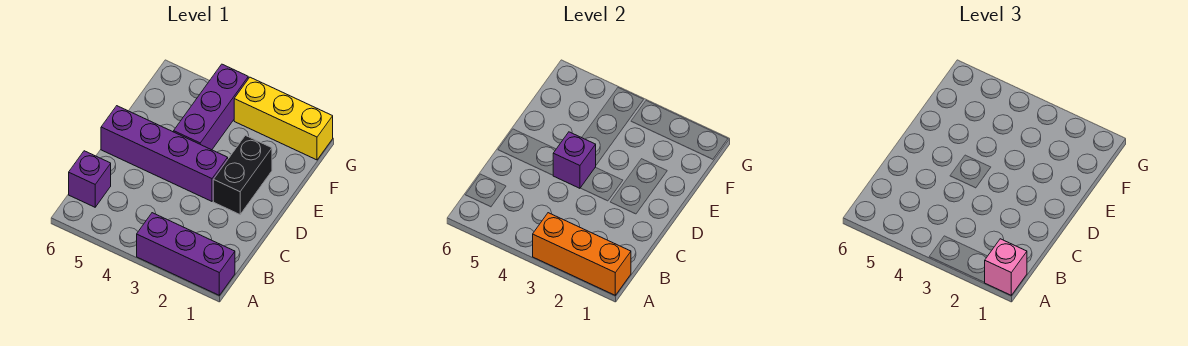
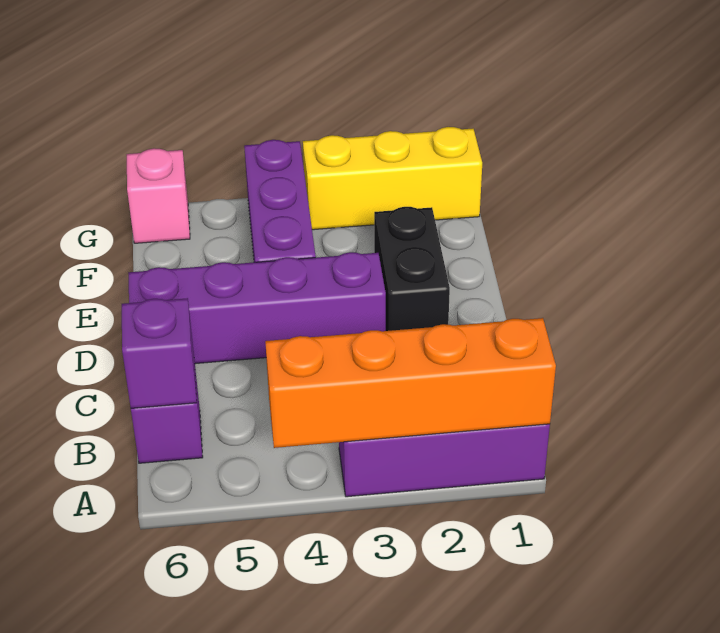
orange brick A1:A3 level 2 -> orange brick A1:A4 level 2
pink brick A1 level 3 -> pink brick G6 level 1
purple brick D4 level 2 -> purple brick B6 level 2

